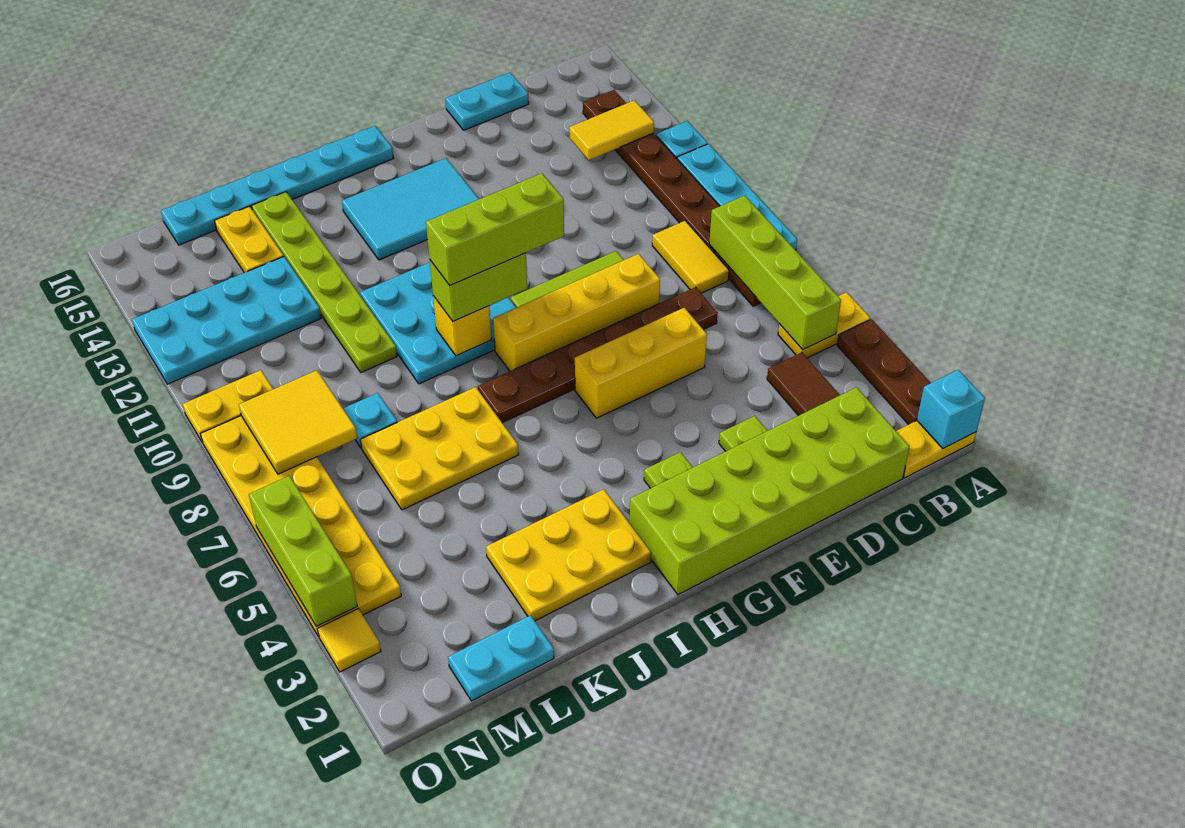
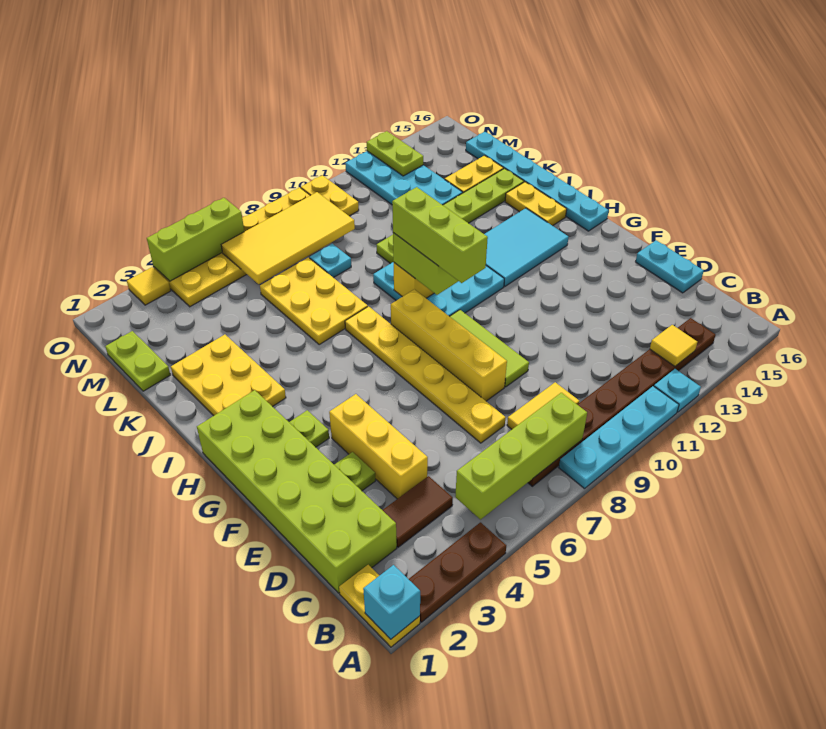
yellow plate A5:B5 level 1 -> yellow plate I15:J15 level 1
yellow tile B13:C13 level 2 -> yellow tile B13 level 2
brown plate D7:I7 level 1 -> yellow plate D7:I7 level 1
yellow brick E6:G6 level 1 -> yellow brick D4:F4 level 1
cyan tile G13:I14 level 1 -> cyan tile H12:I14 level 1
cyan plate L1:M1 level 1 -> lime plate L1:M1 level 1
yellow tile M8:N9 level 2 -> yellow tile M6:N9 level 2
none -> lime plate N13:O13 level 2

